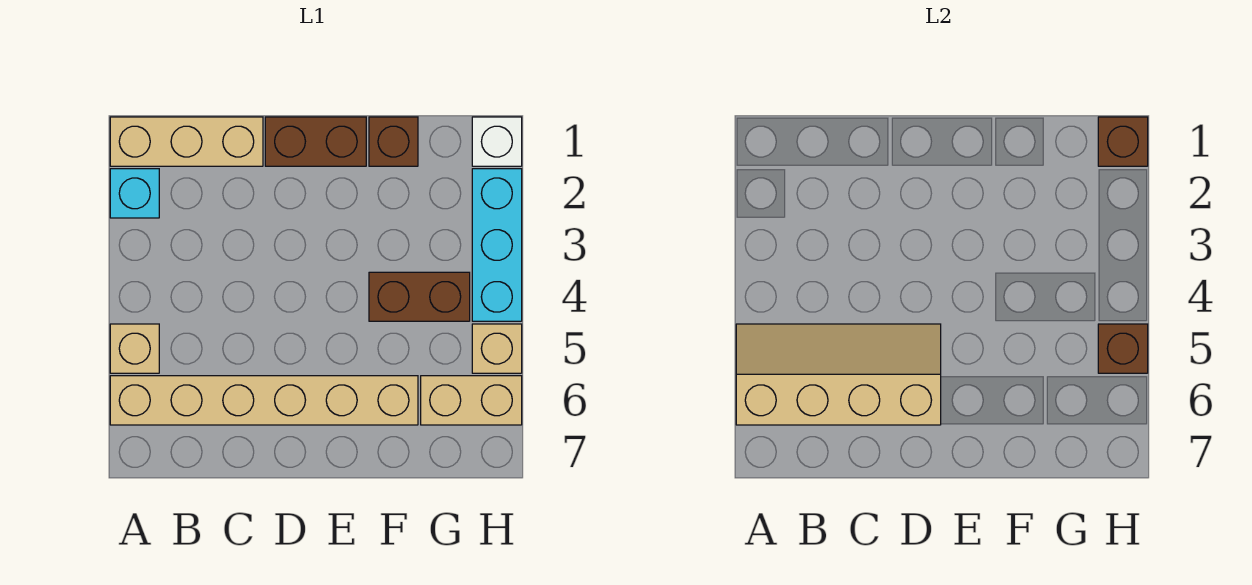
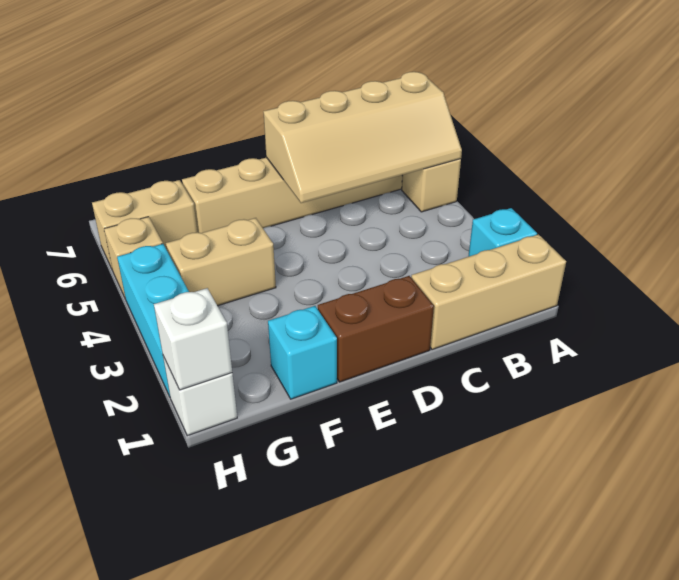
brown brick F1 level 1 -> cyan brick F1 level 1
brown brick F4:G4 level 1 -> tan brick F4:G4 level 1
brown brick H1 level 2 -> white brick H1 level 2
brown brick H5 level 2 -> none

